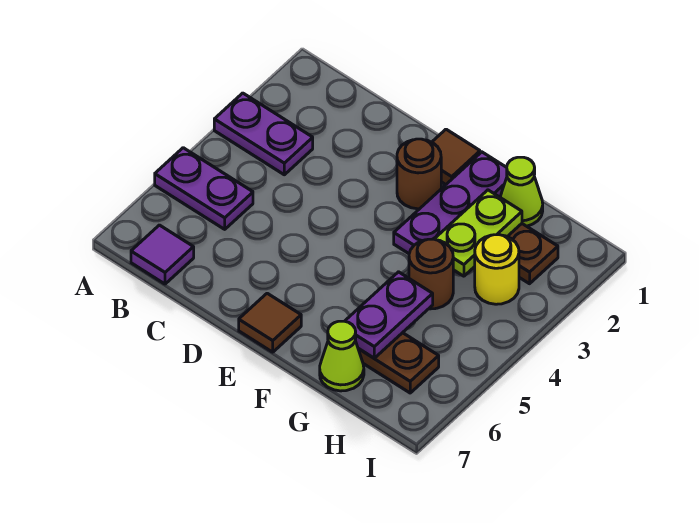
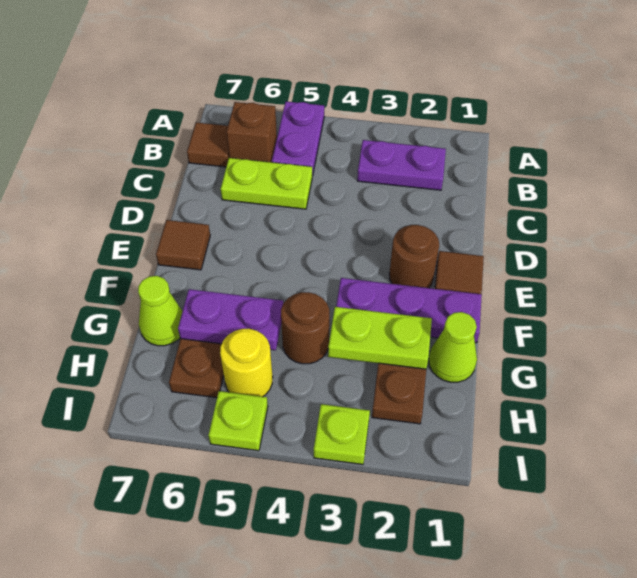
purple plate A3:B3 level 1 -> purple plate B2:B3 level 1
none -> brown brick B6 level 1
purple tile B7 level 1 -> brown tile B7 level 1
none -> lime plate C5:C6 level 1
yellow round brick H3 level 1 -> yellow round brick H5 level 1
none -> lime plate I3 level 1
none -> lime plate I5 level 1

